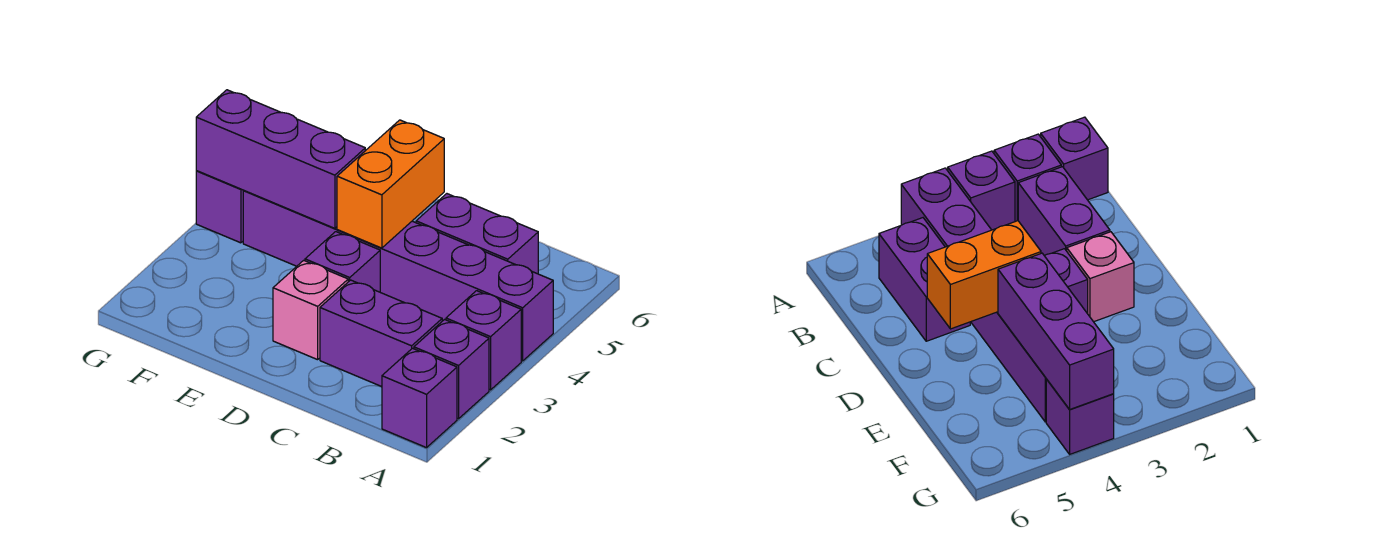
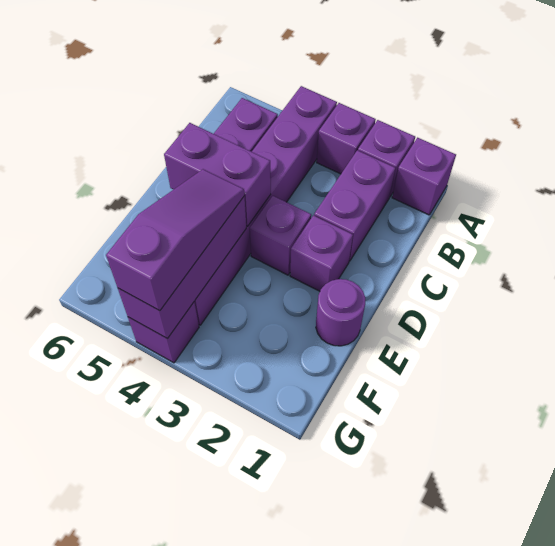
pink brick D2 level 1 -> purple brick D2 level 1
orange brick D4:D5 level 2 -> purple brick D4:D5 level 2
none -> purple round brick E1 level 1
none -> purple slope E4:G4 level 3 top G

